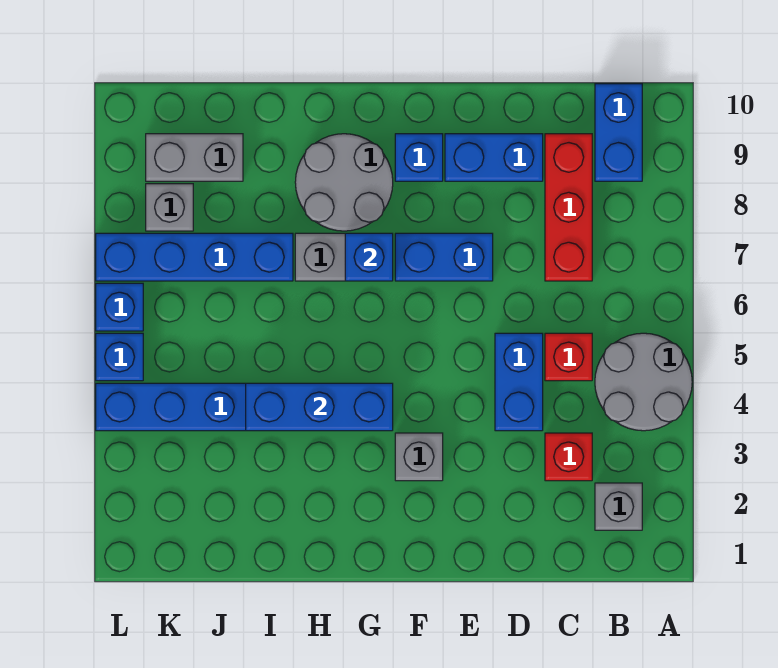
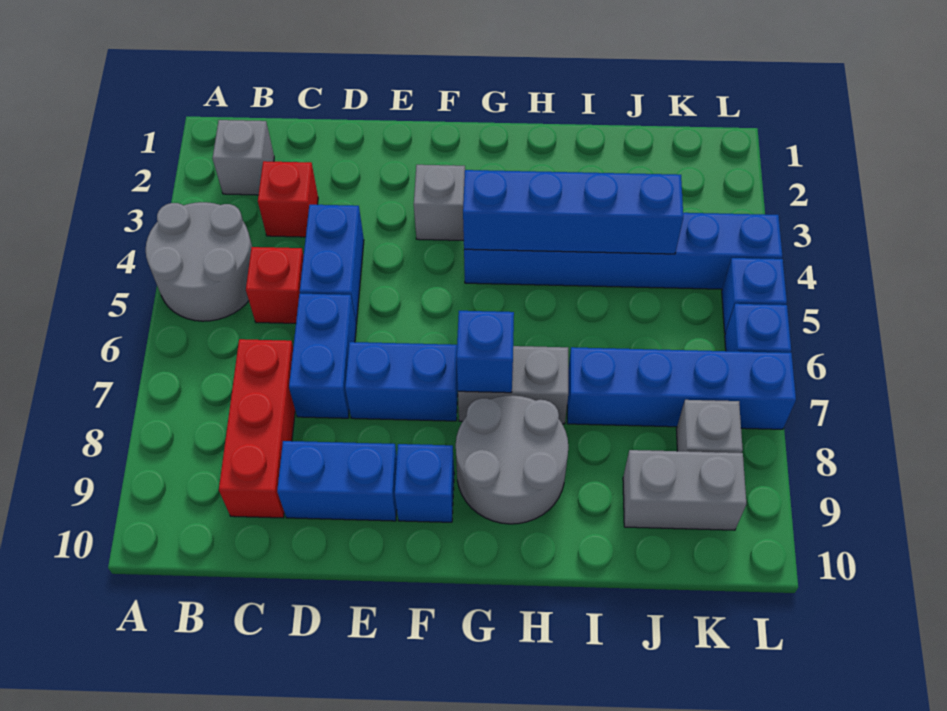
blue brick B9:B10 level 1 -> blue brick D6:D7 level 1
blue brick G4:I4 level 2 -> blue brick G4:J4 level 2

